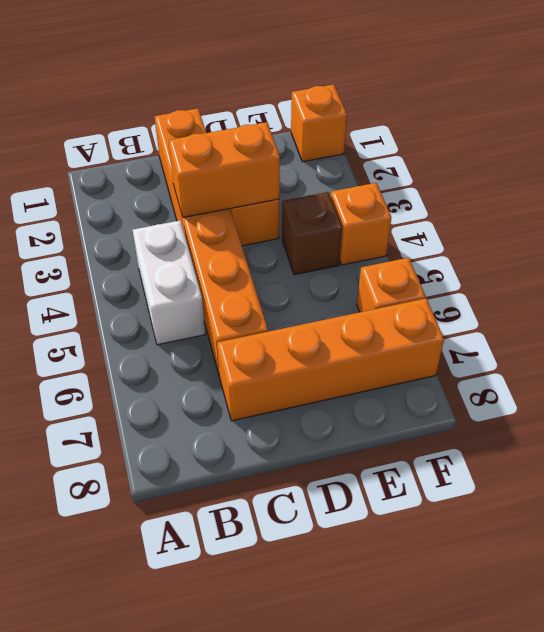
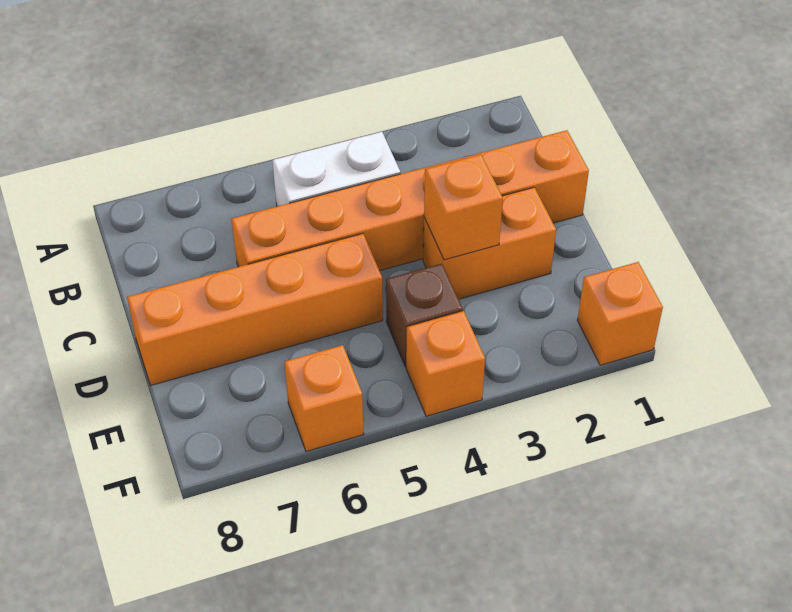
orange brick C3:D3 level 2 -> orange brick D3 level 2
orange brick C7:F7 level 1 -> orange brick D5:D8 level 1

